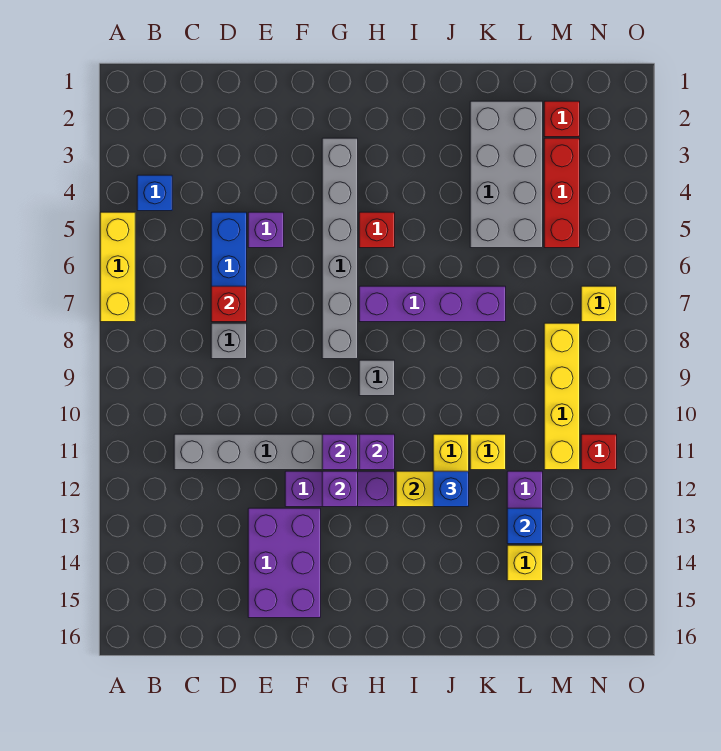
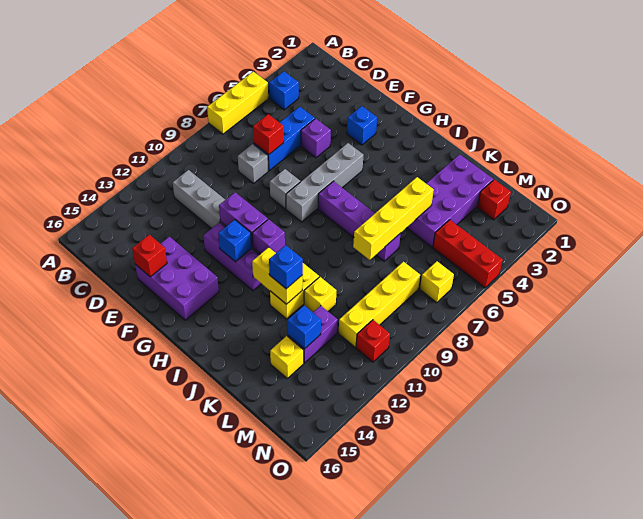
purple brick E13:F15 level 1 -> purple brick E14:G15 level 1
none -> blue brick F3 level 1
grey brick G3:G8 level 1 -> grey brick G5:G8 level 1
purple brick G11 level 2 -> purple brick F11:G11 level 2
purple brick G12 level 2 -> blue brick G12 level 2
red brick H5 level 1 -> red brick E15 level 2
grey brick H9 level 1 -> grey brick F8 level 1
grey brick K2:L5 level 1 -> purple brick K2:L5 level 1
none -> yellow brick K5:K8 level 2
red brick M3:M5 level 1 -> red brick M5:O5 level 1

